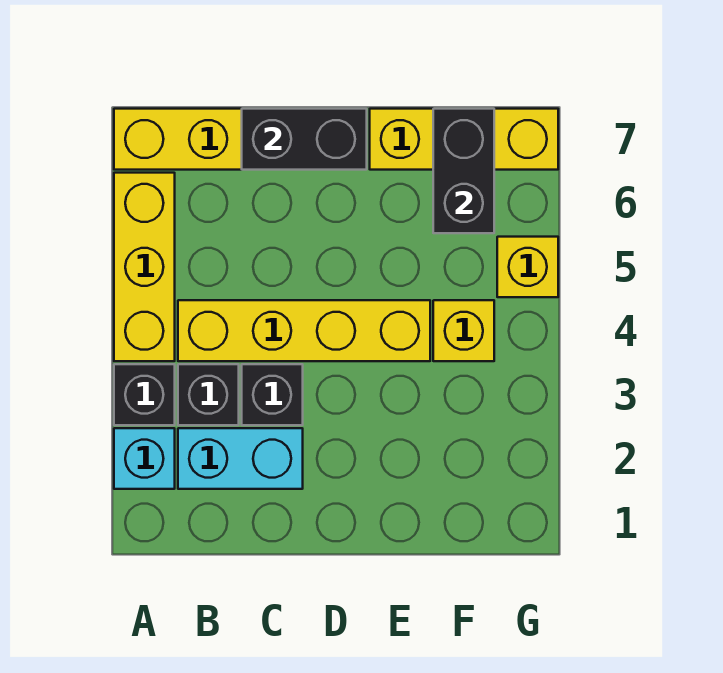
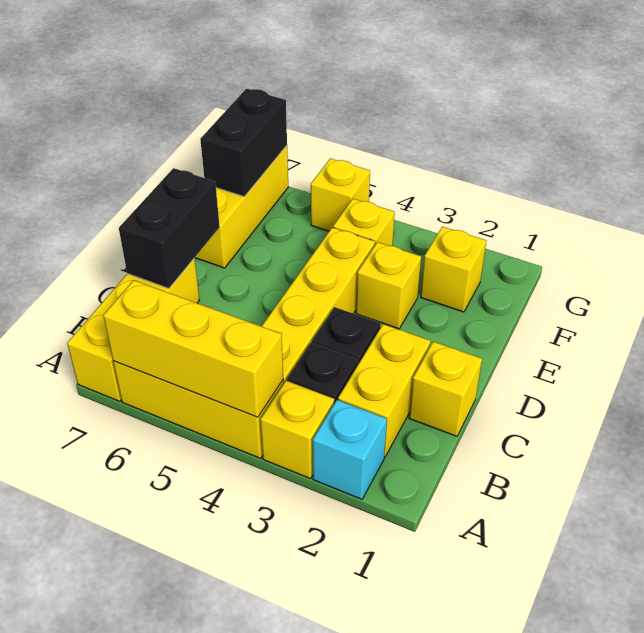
black brick A3 level 1 -> yellow brick A3 level 1
none -> yellow brick A4:A6 level 2
cyan brick B2:C2 level 1 -> yellow brick B2:C2 level 1
none -> yellow brick C1 level 1
none -> yellow brick E3 level 1
none -> yellow brick F2 level 1
black brick F6:F7 level 2 -> black brick F7:G7 level 2

